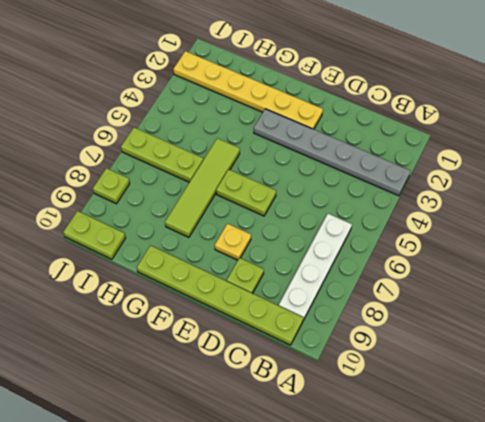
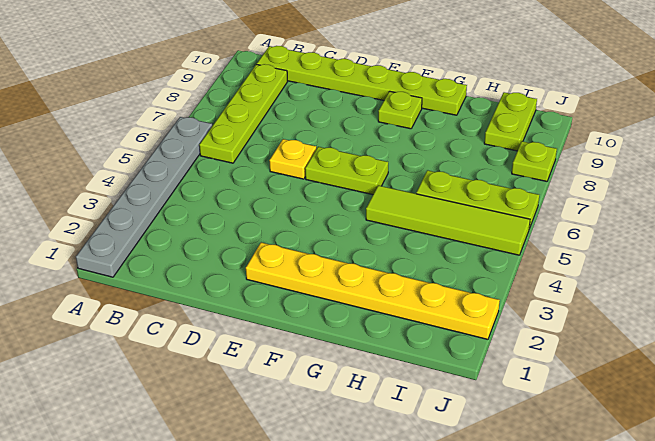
grey plate A3:F3 level 1 -> grey plate A1:A6 level 1
white plate B6:B9 level 1 -> lime plate B6:B9 level 1
lime plate D9 level 1 -> lime plate F9 level 1
yellow plate E8 level 1 -> yellow plate D6 level 1
lime tile G5:G8 level 1 -> lime tile G5:J5 level 1
lime plate I10:J10 level 1 -> lime plate I9:I10 level 1

